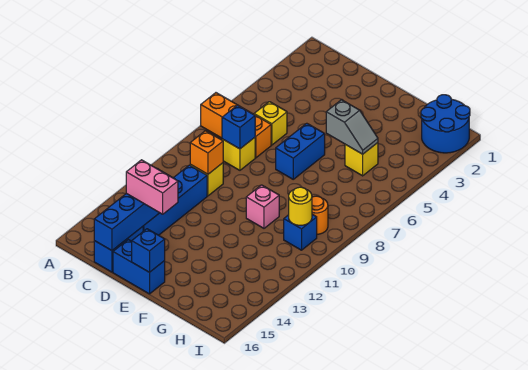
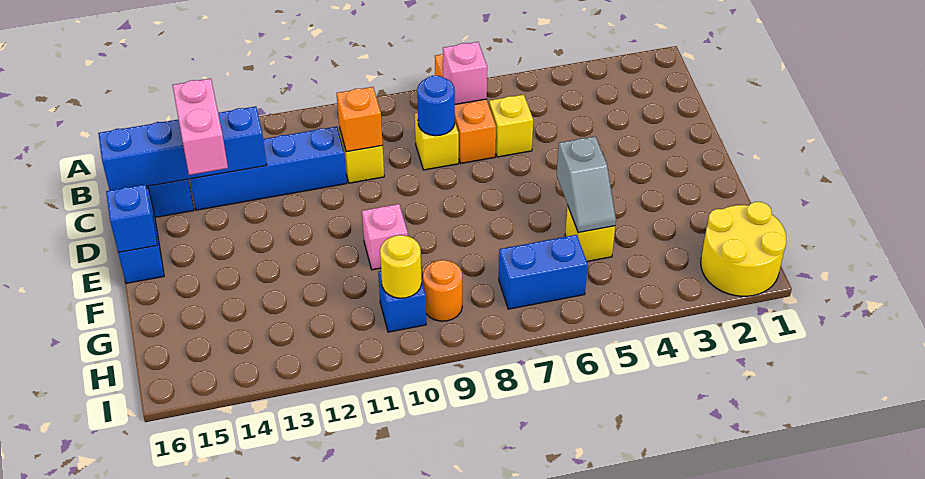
none -> pink brick B7 level 2
blue brick C8 level 2 -> blue round brick C8 level 2
blue brick E6:E7 level 1 -> blue brick H6:H7 level 1
blue round brick H1:I2 level 1 -> yellow round brick H1:I2 level 1

